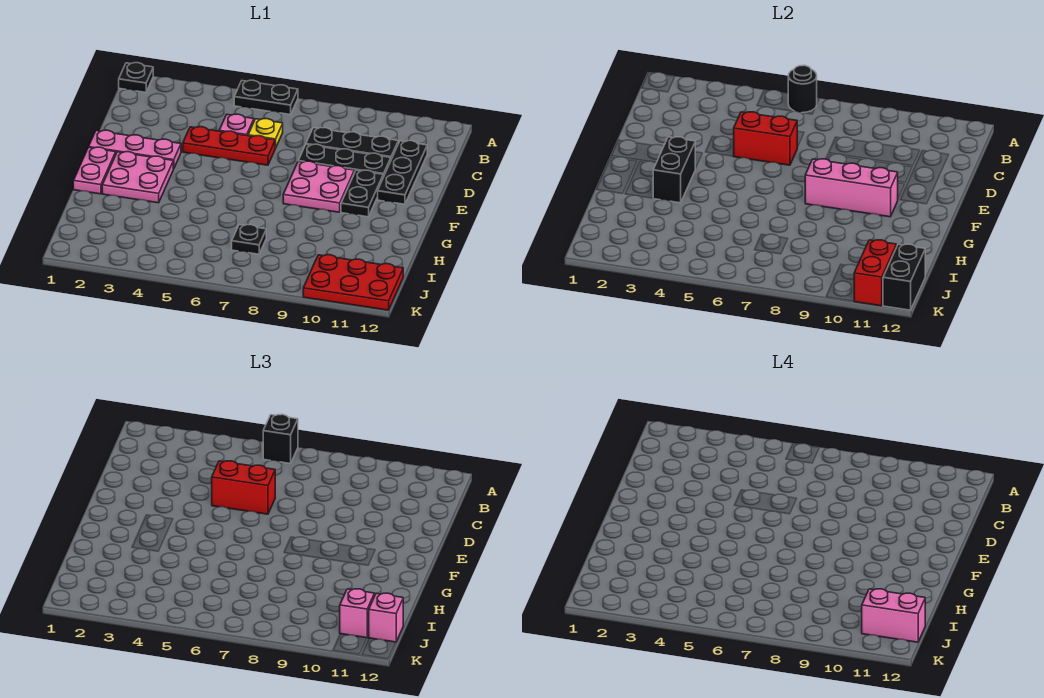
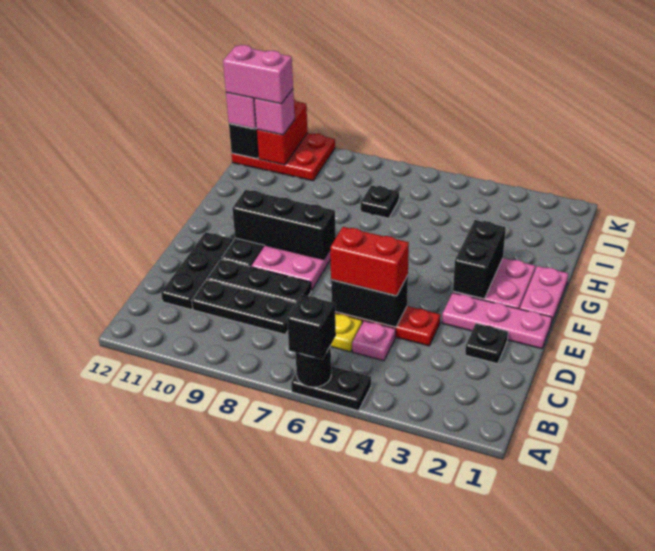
black plate A1 level 1 -> black plate D2 level 1
red brick D5:D6 level 2 -> black brick D5:D6 level 2
pink brick F8:F10 level 2 -> black brick F8:F10 level 2

